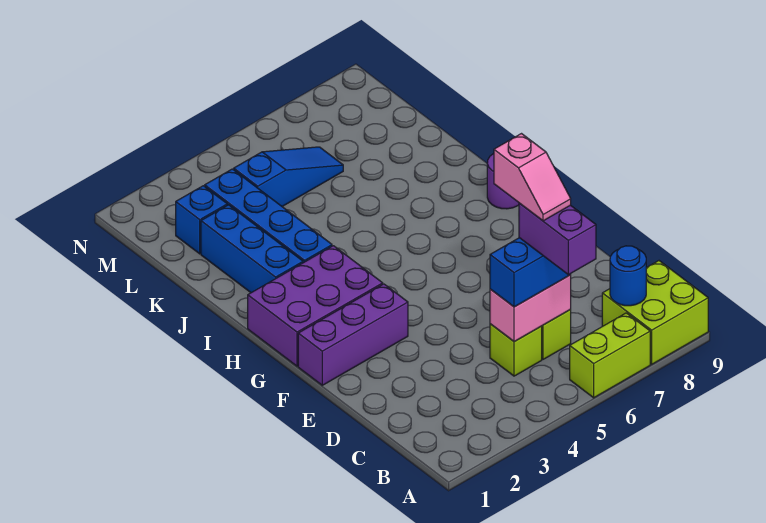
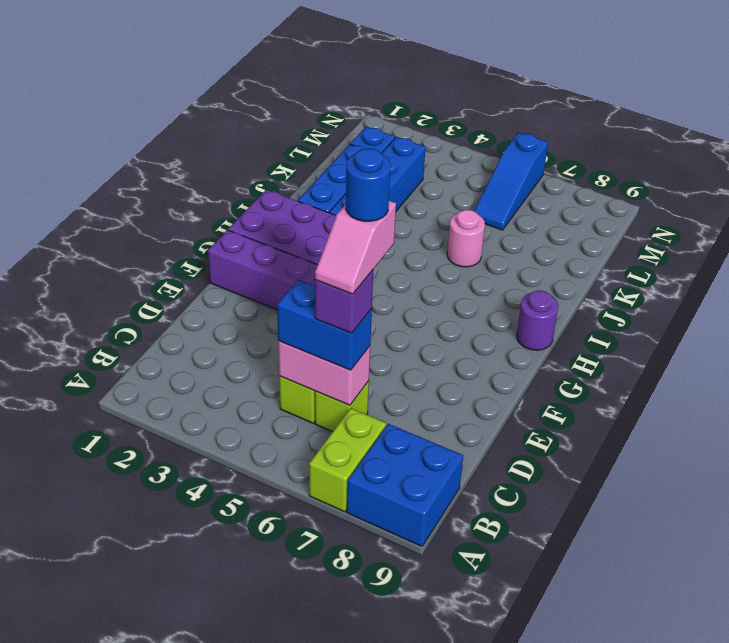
lime brick A6:A7 level 1 -> lime brick A7:B7 level 1
lime brick A8:B9 level 1 -> blue brick A8:B9 level 1
purple brick B6:C6 level 4 -> purple brick C6 level 4
blue round brick B8 level 2 -> blue round brick D6 level 6
none -> pink round brick J6 level 1
blue slope L4:L6 level 1 top 4 -> blue slope L6:N6 level 1 top N

